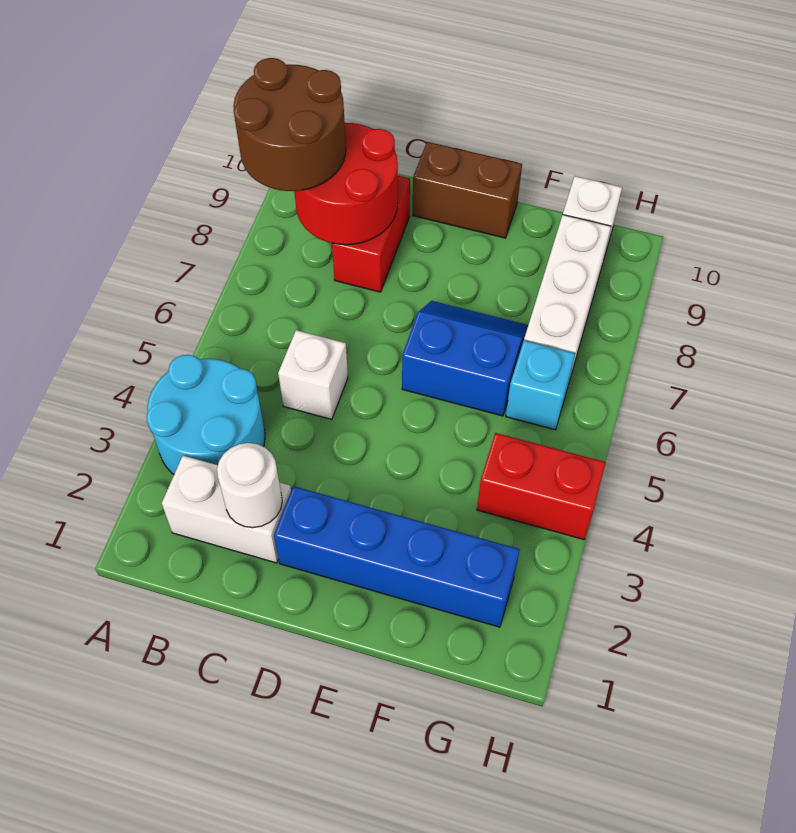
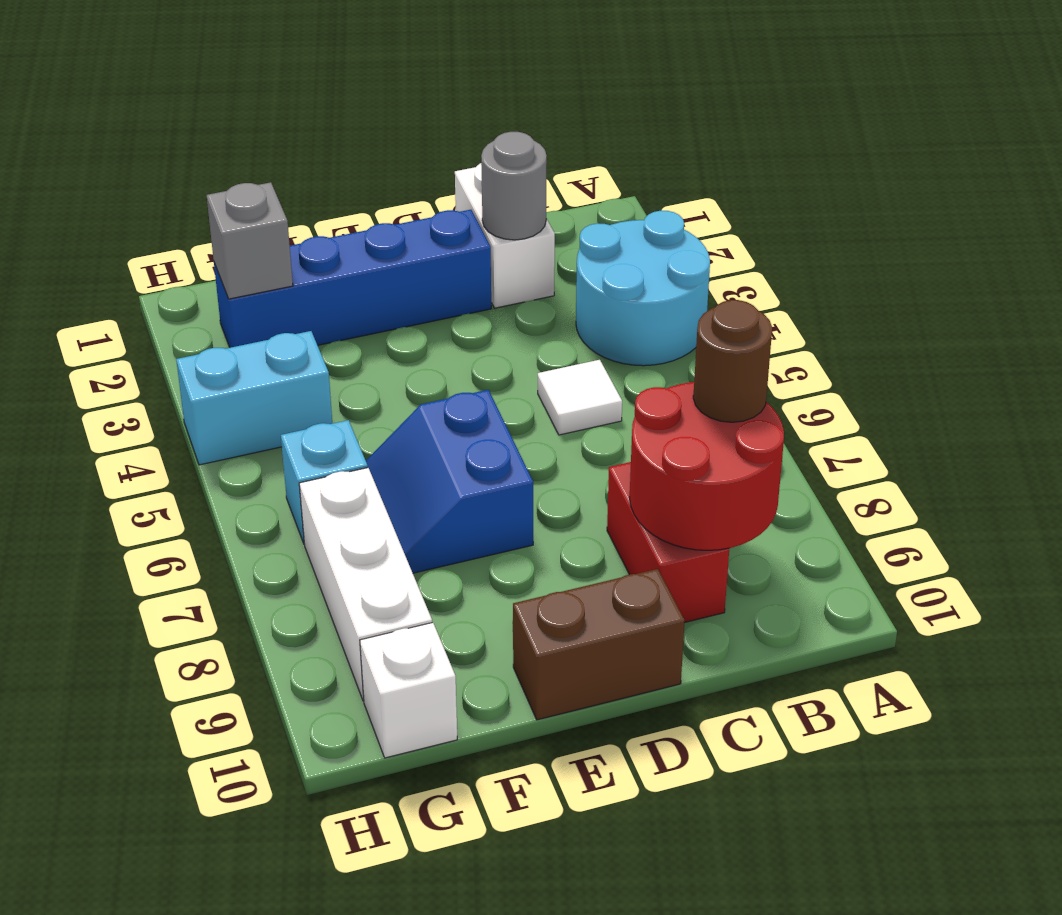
brown round brick A8:B9 level 3 -> brown round brick B8 level 3
white brick B2:C2 level 1 -> white brick C1:C2 level 1
white round brick C2 level 2 -> grey round brick C2 level 2
white brick C5 level 1 -> white tile C5 level 1
blue slope E6:F7 level 1 top 6 -> blue slope E6:F7 level 1 top E
none -> grey brick G2 level 2
red brick G4:H4 level 1 -> cyan brick G4:H4 level 1

